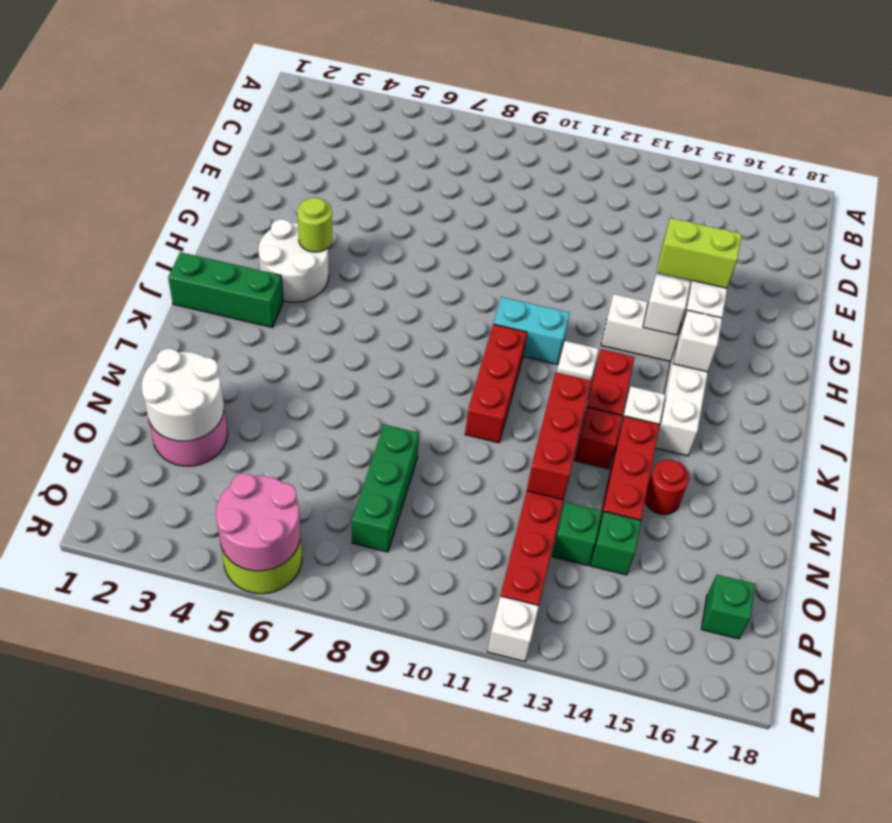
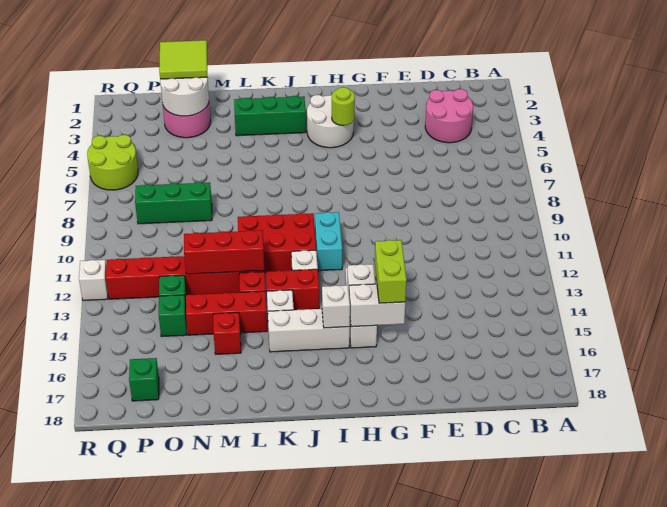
green brick J1:J3 level 1 -> green brick J3:L3 level 1
red brick J10:L10 level 1 -> red brick J10:L11 level 1
red round brick M15 level 1 -> red brick M15 level 1
none -> lime tile N1:O2 level 3
pink round brick Q5:R6 level 2 -> pink round brick C3:D4 level 1

